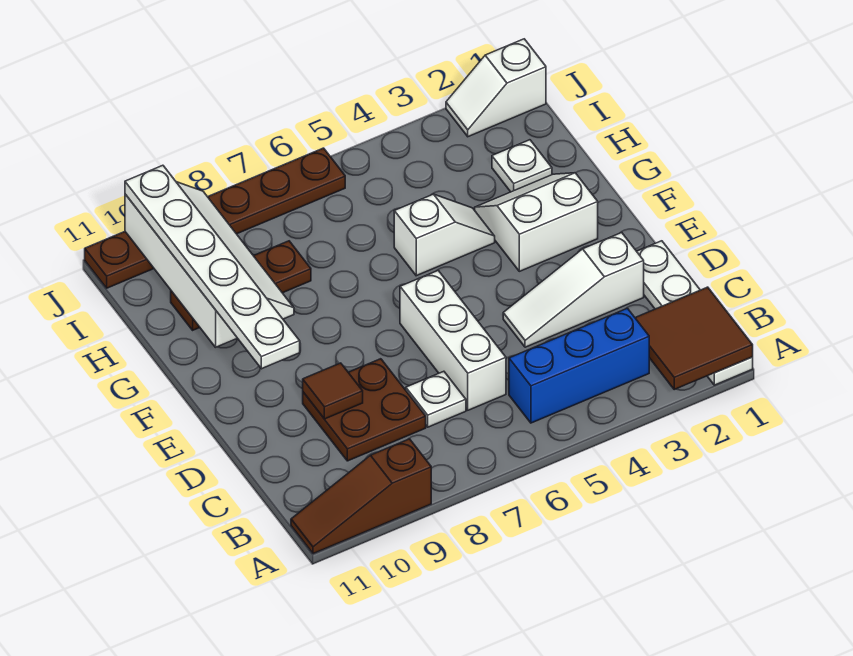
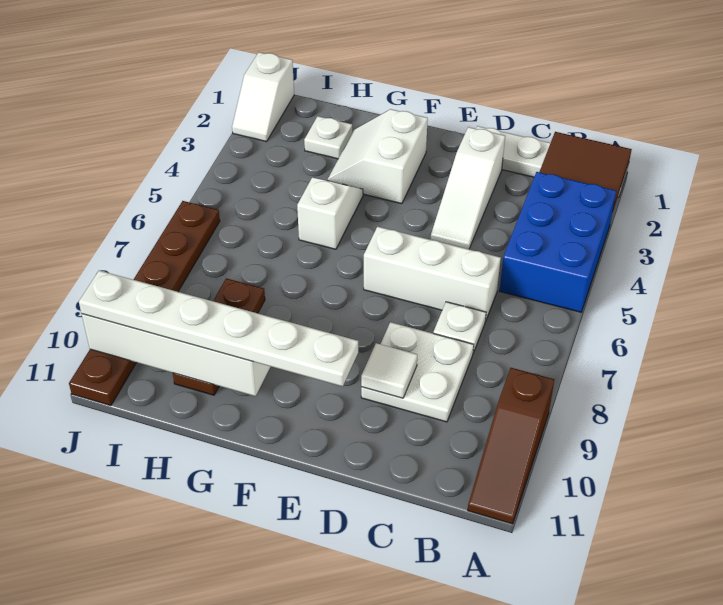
blue brick B3:B5 level 1 -> blue brick A3:B5 level 1
brown plate C8:D9 level 1 -> white plate C8:D9 level 1
brown tile D9 level 2 -> white tile D9 level 2

